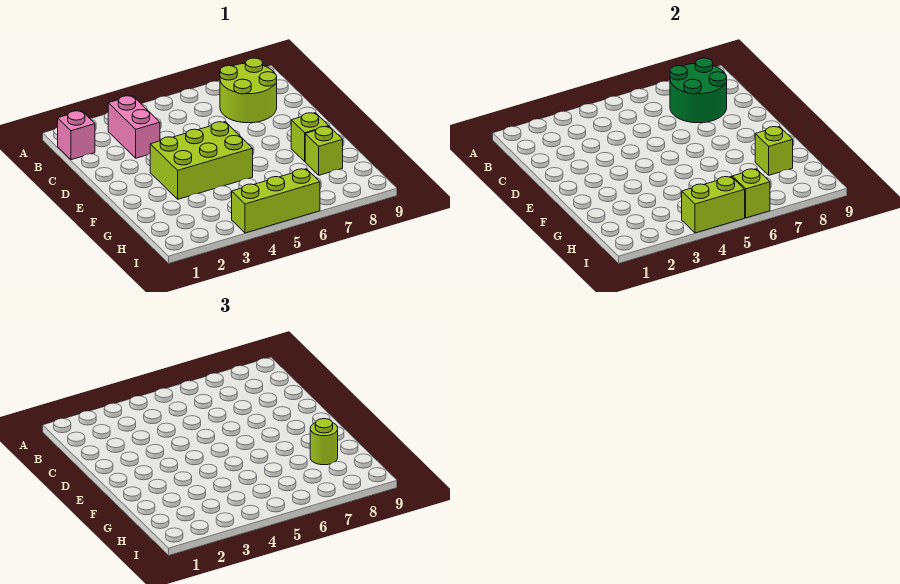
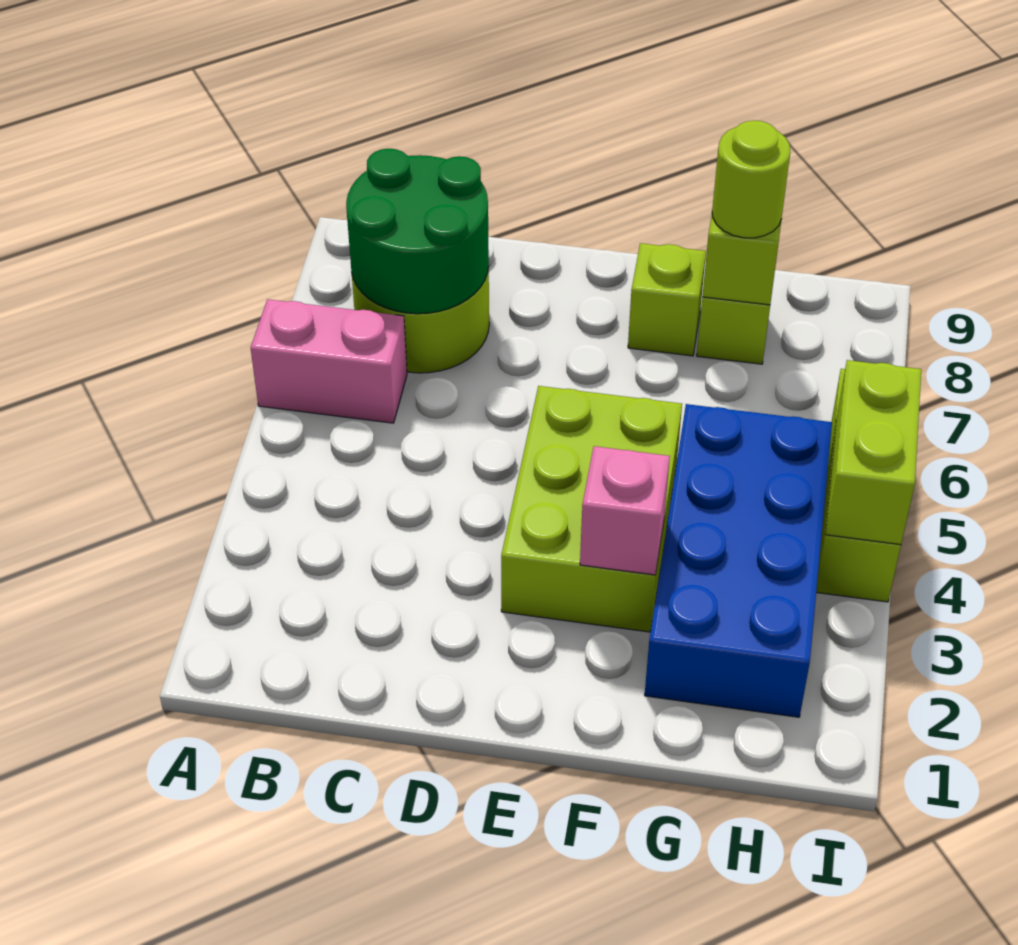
pink brick B1 level 1 -> pink brick F3 level 2
pink brick B3:C3 level 1 -> pink brick A6:B6 level 1
none -> blue brick G2:H5 level 1
lime brick I6 level 2 -> none

